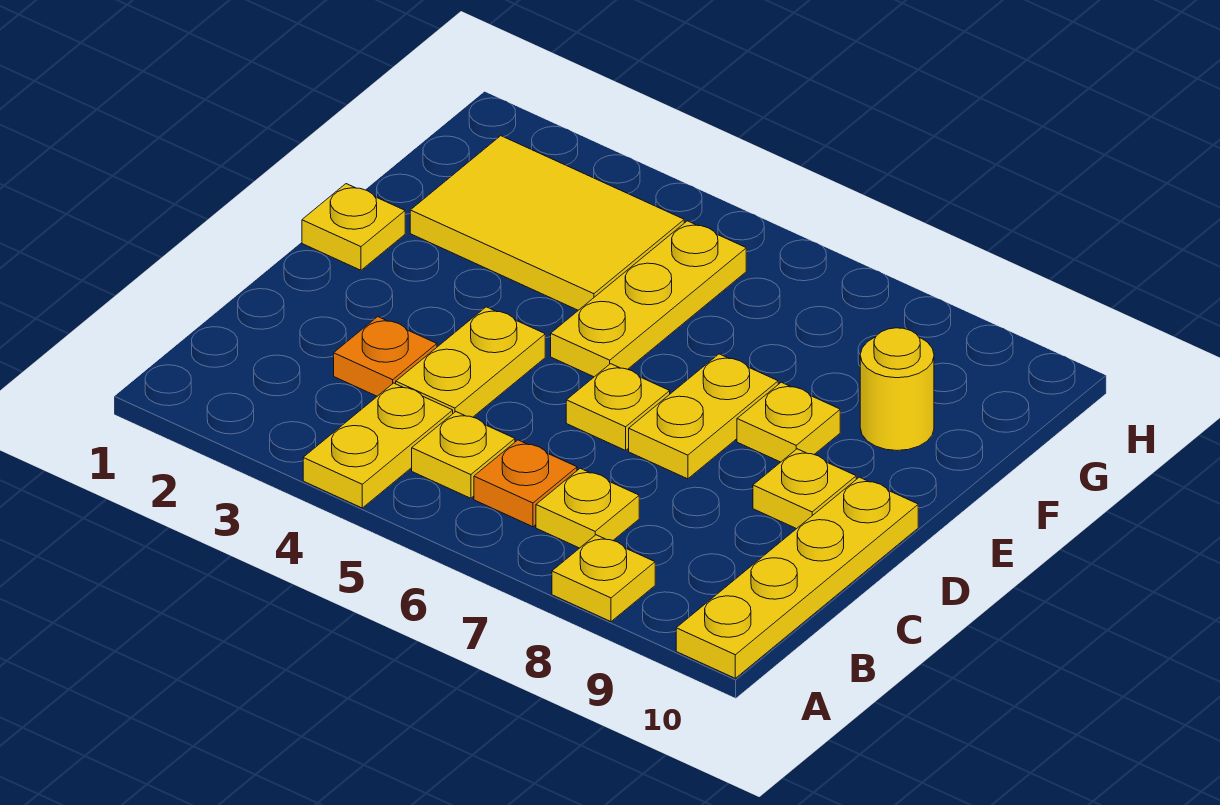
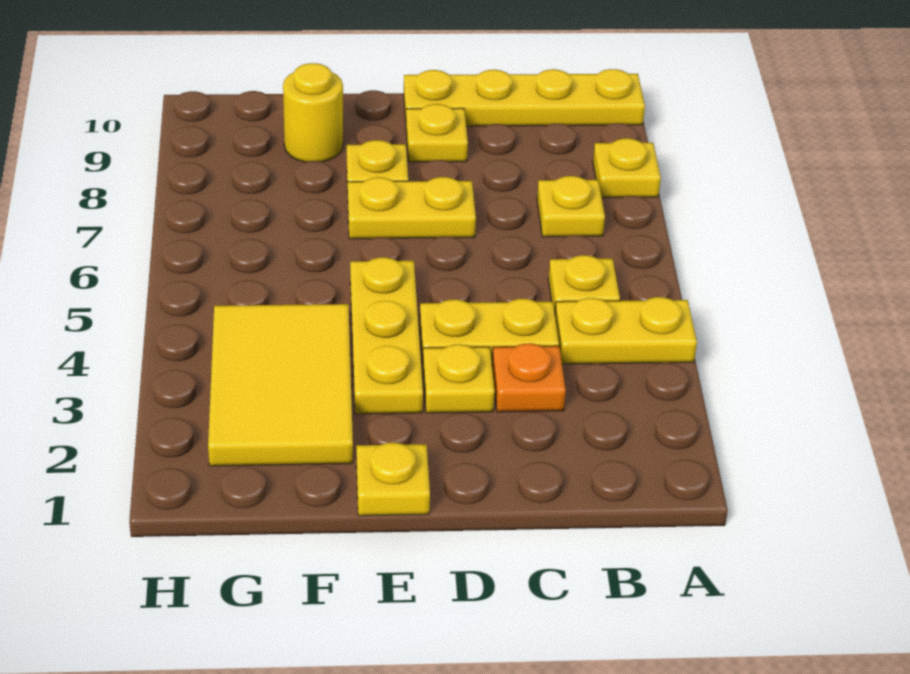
orange plate B6 level 1 -> none
yellow plate D6 level 1 -> yellow plate D3 level 1
yellow plate E5:G5 level 1 -> yellow plate E3:E5 level 1

